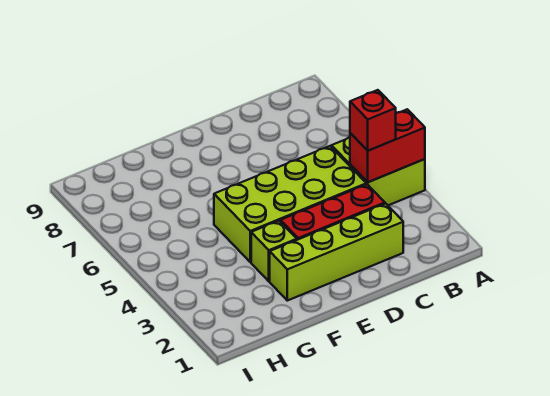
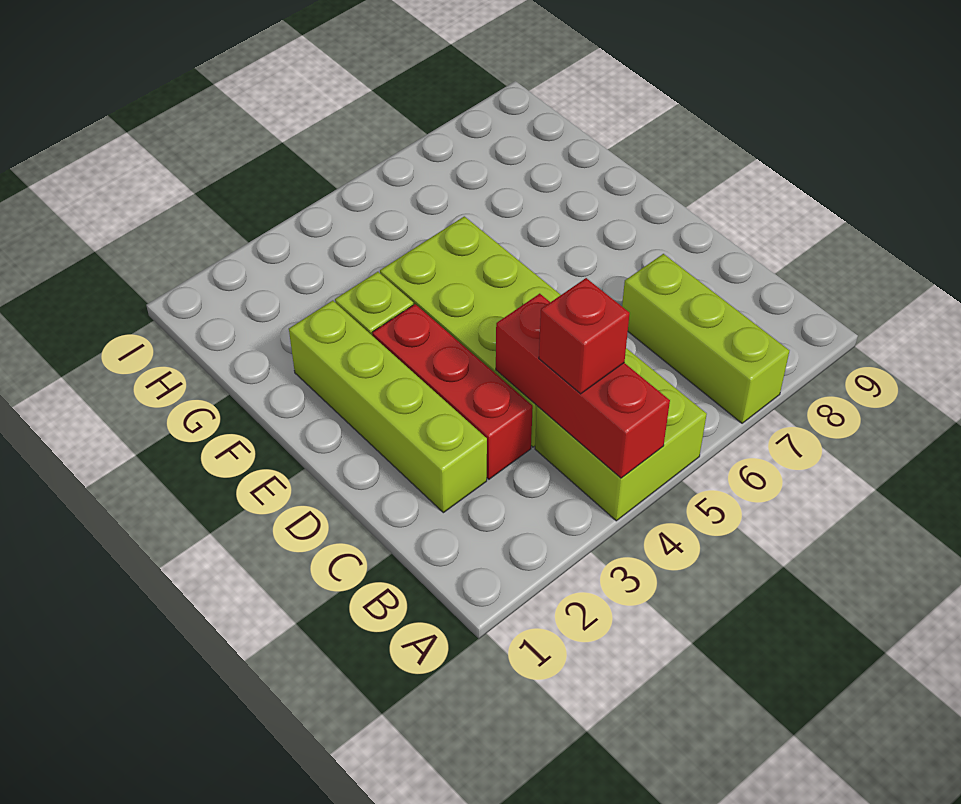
red brick A4:B4 level 2 -> red brick A4:C4 level 2
none -> lime brick A7:C7 level 1

